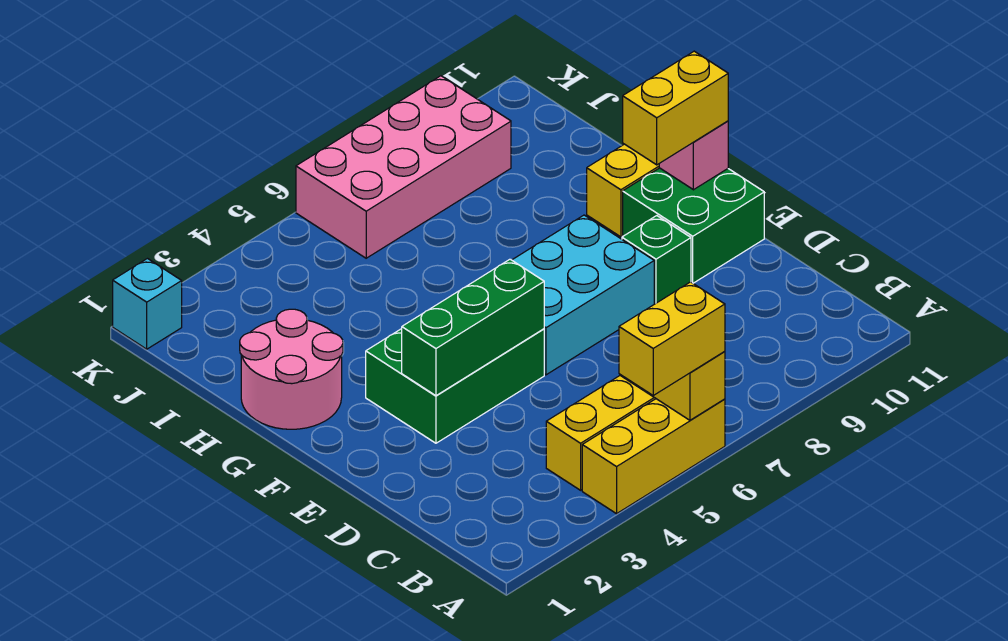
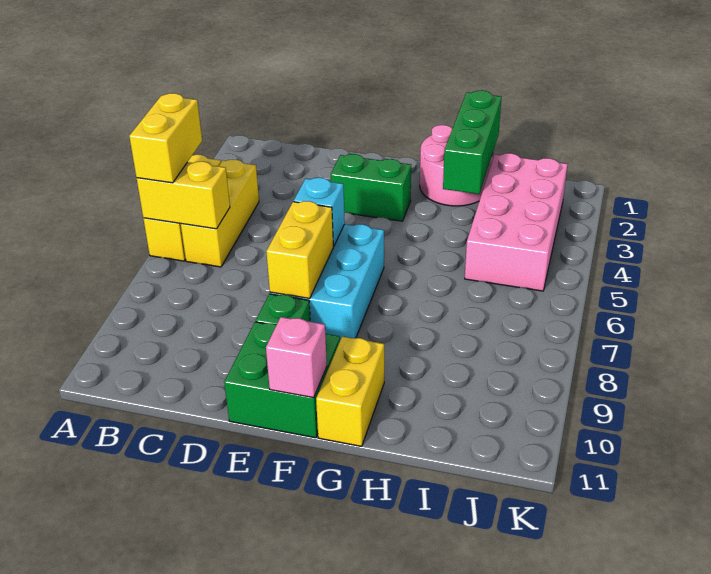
green brick E3:F5 level 1 -> green brick E3:F3 level 1
green brick E3:E5 level 2 -> green brick H1:H3 level 2
yellow brick F10:F11 level 3 -> yellow brick E7:E8 level 2
pink brick J6:K9 level 1 -> pink brick I2:J5 level 1
cyan brick K1 level 1 -> cyan brick E6 level 2

